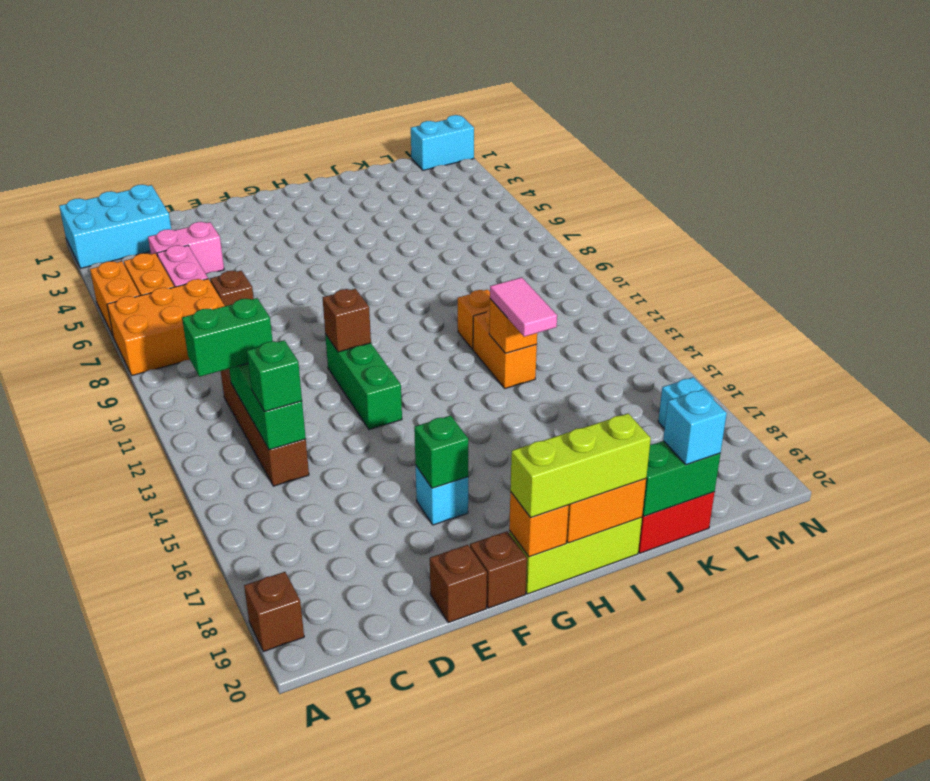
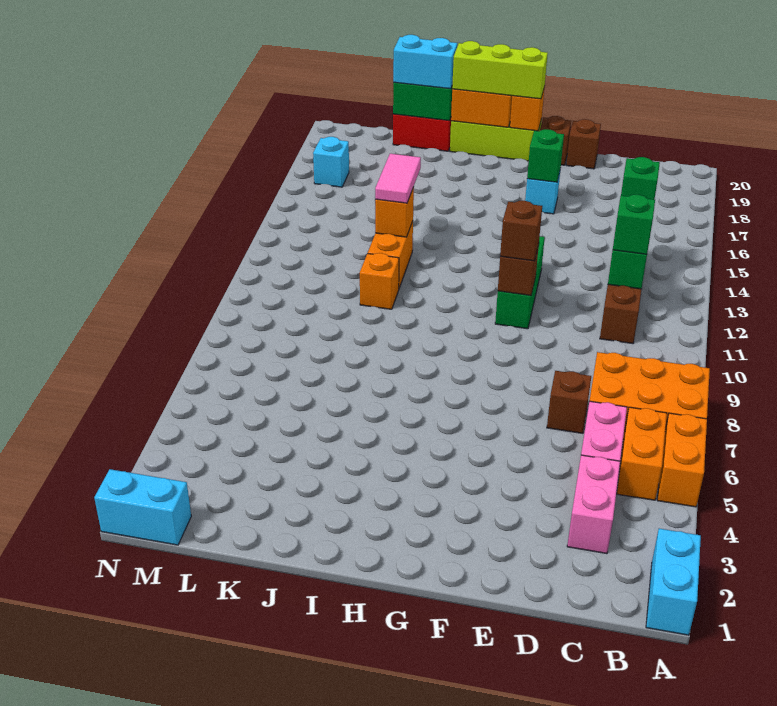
cyan brick A1:C2 level 1 -> cyan brick A1:A2 level 1
brown brick A19 level 1 -> brown brick F11 level 3
green brick B12:C12 level 3 -> green brick C12 level 3
pink brick C4:D4 level 1 -> pink brick C3:C4 level 1
cyan brick K20 level 3 -> cyan brick J20:K20 level 3

